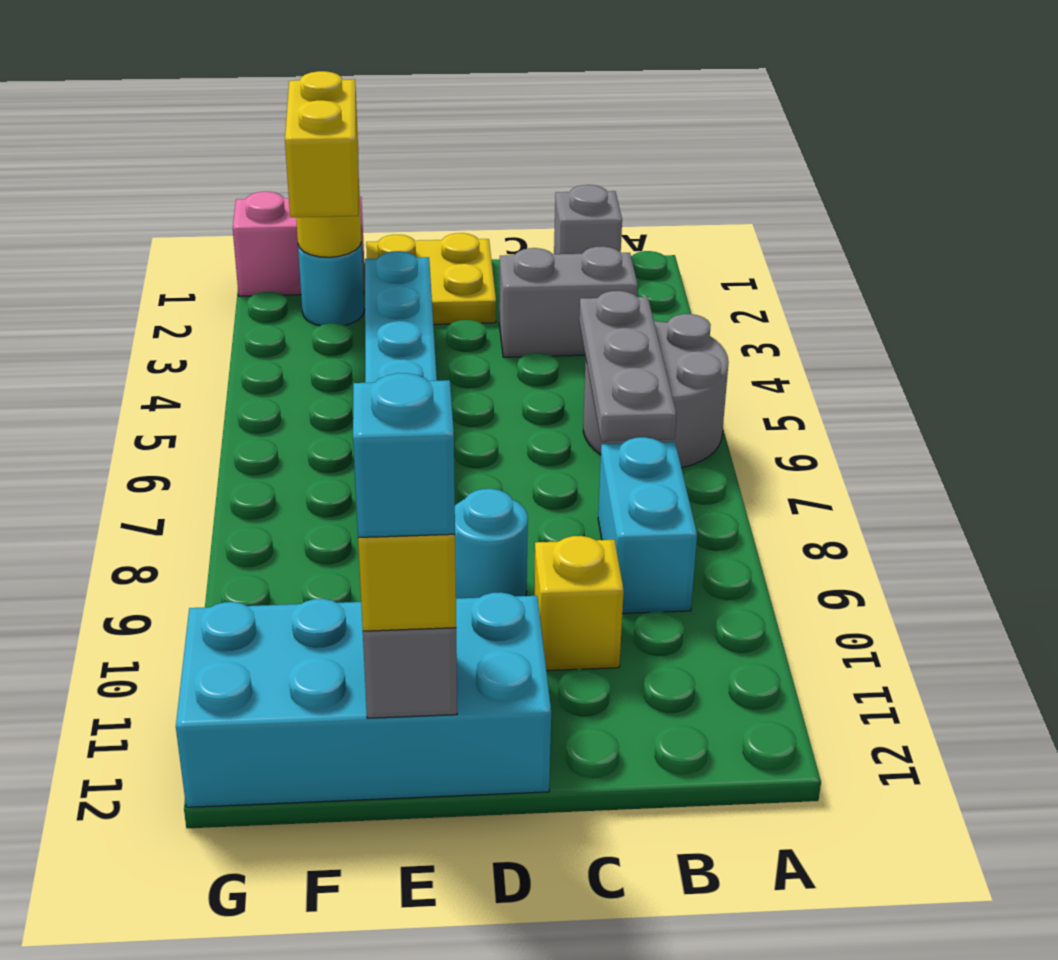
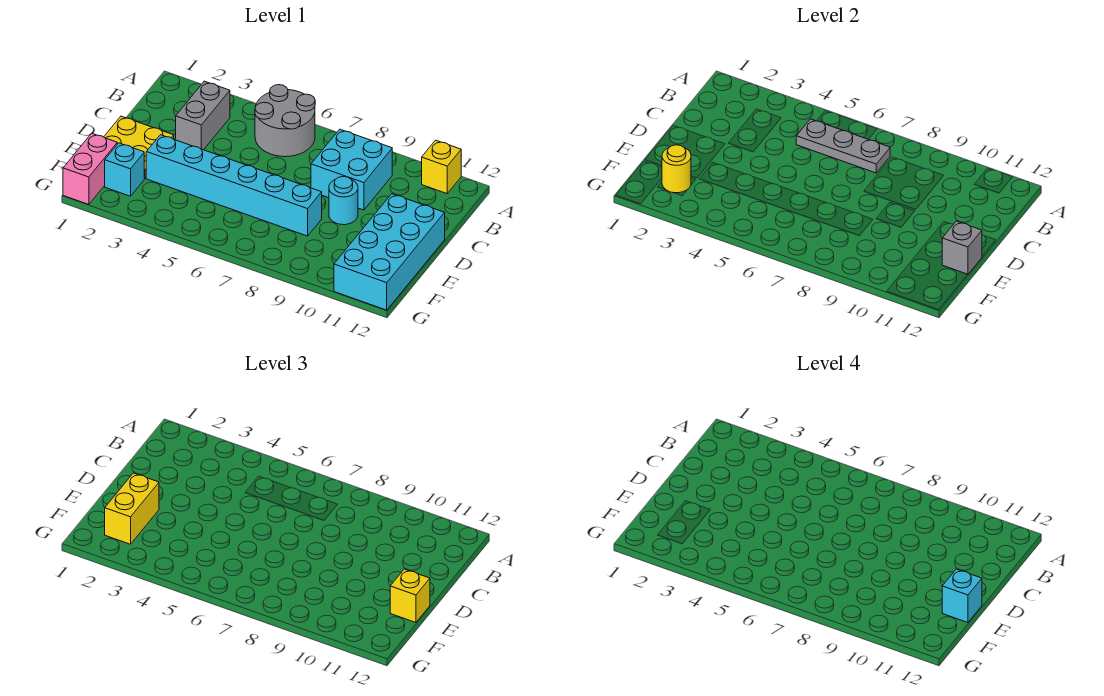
grey brick B1 level 1 -> none
cyan brick B8:B9 level 1 -> cyan brick B8:C9 level 1
yellow brick C10 level 1 -> yellow brick A11 level 1
cyan round brick F2 level 1 -> cyan brick F2 level 1
yellow brick F2:F3 level 3 -> yellow brick E2:F2 level 3

